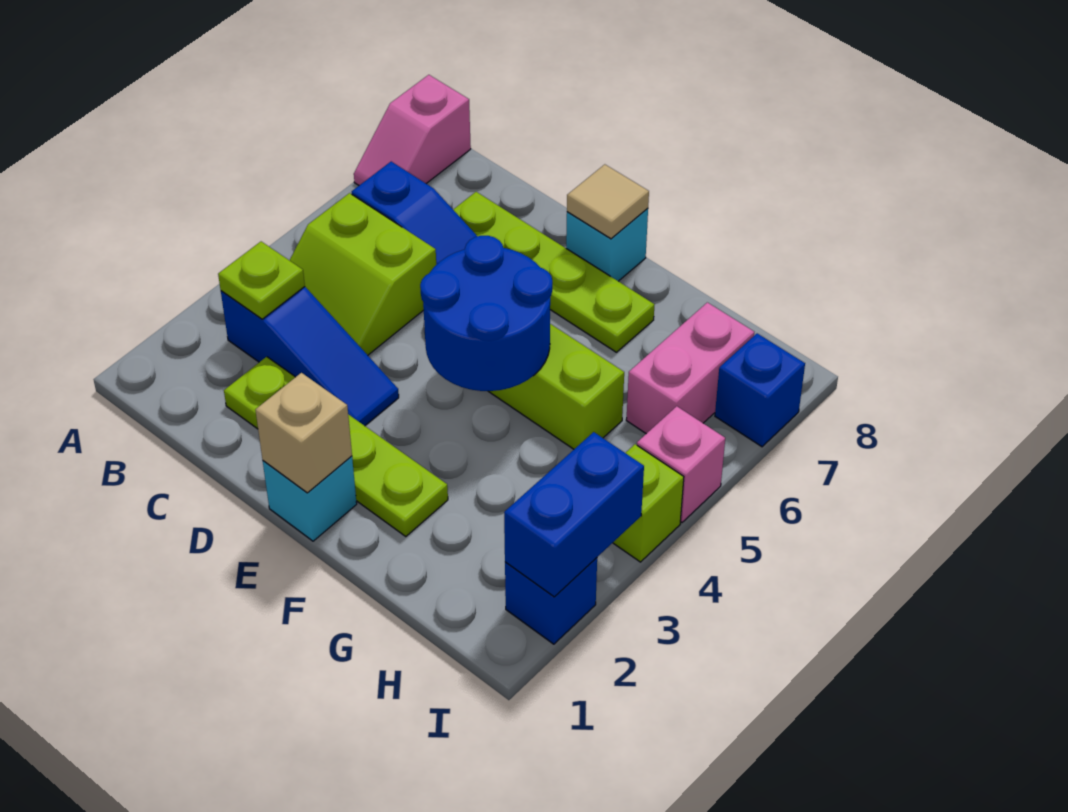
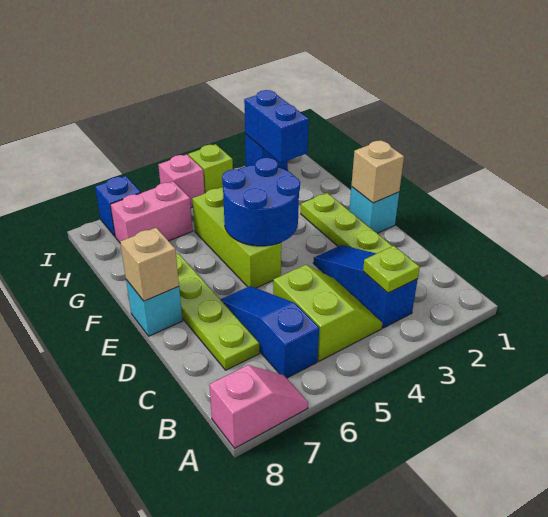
tan tile E8 level 2 -> tan brick E8 level 2
blue brick I2:I3 level 2 -> blue brick H2:I2 level 2

